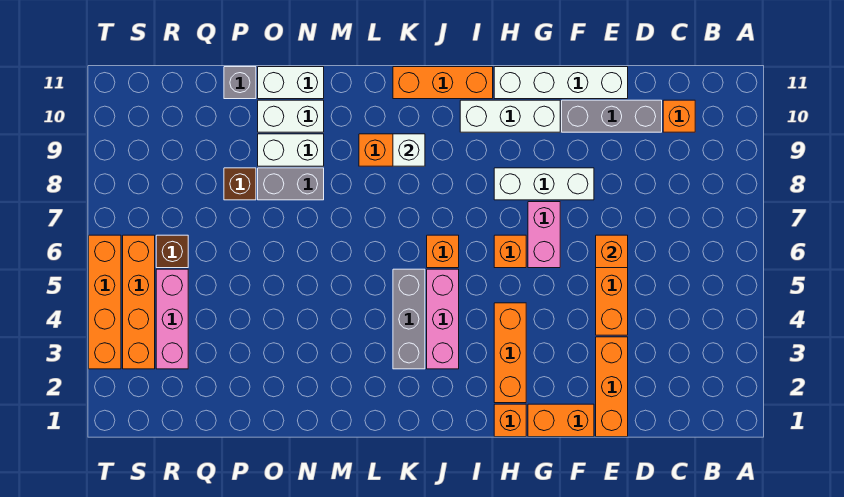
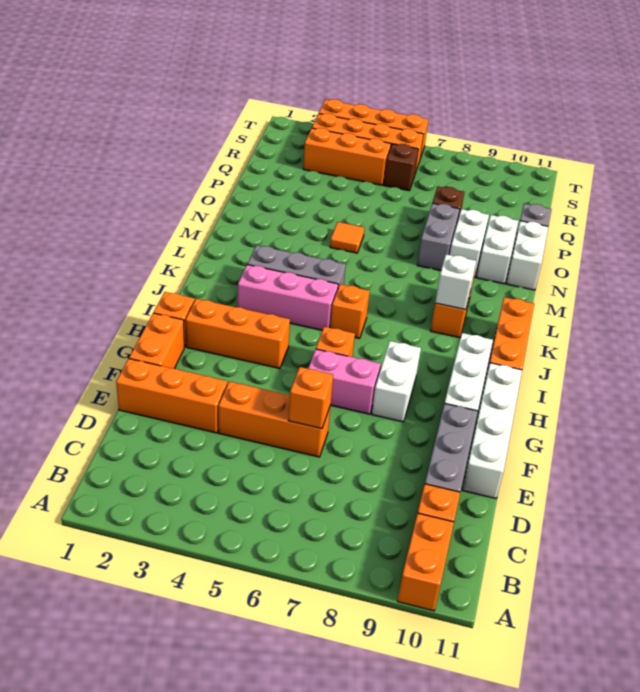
none -> orange brick A10:B10 level 1
white brick F8:H8 level 1 -> white brick G8:H8 level 1
none -> orange tile N5 level 1
pink brick R3:R5 level 1 -> orange brick R3:R5 level 1

